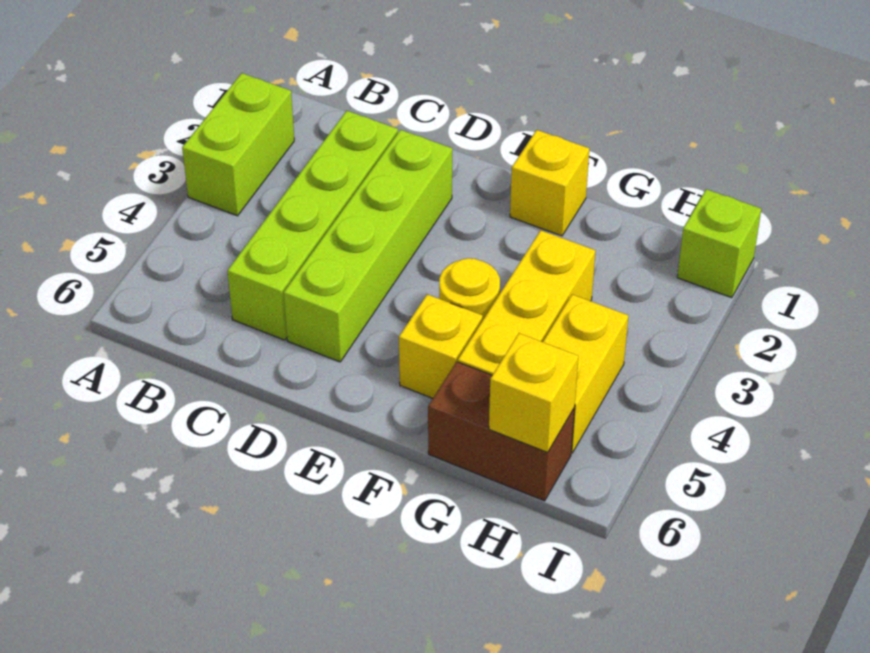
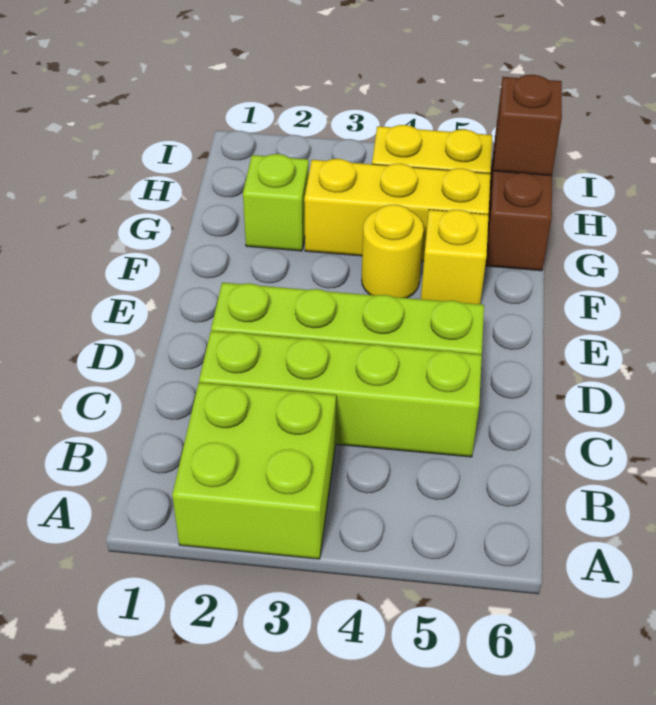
lime brick A2:A3 level 1 -> lime brick A2:B3 level 1
yellow brick F1 level 1 -> none
yellow brick H6 level 2 -> brown brick H6 level 2
lime brick I1 level 1 -> lime brick G2 level 1

